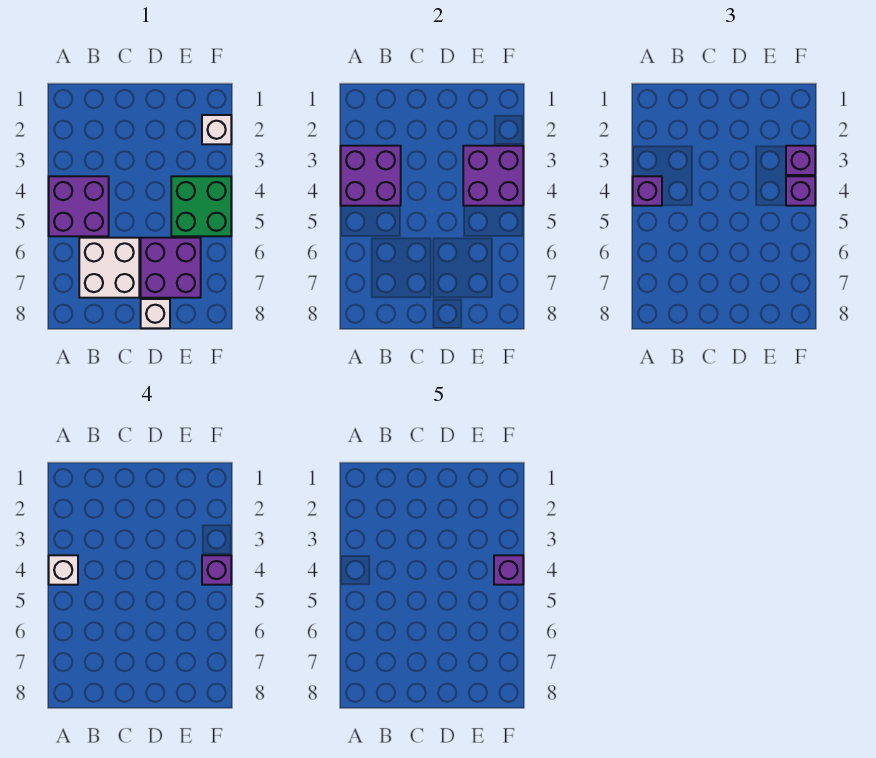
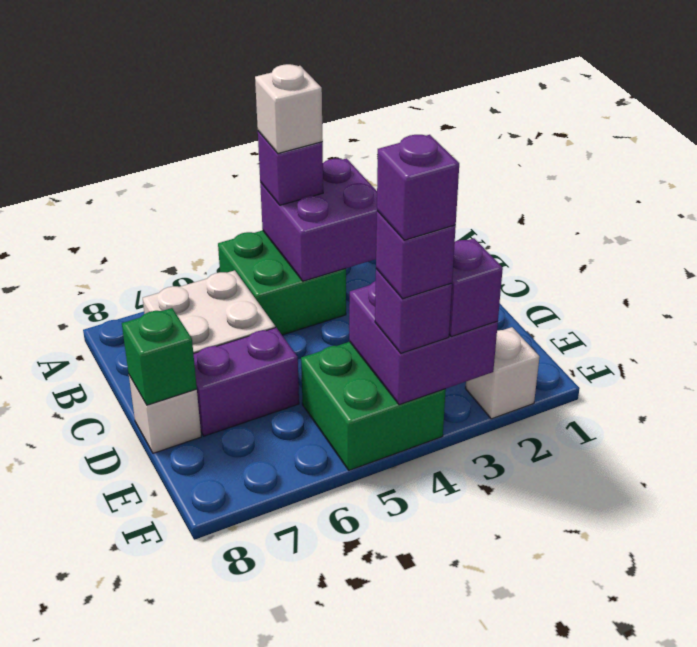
purple brick A4:B5 level 1 -> green brick A4:B5 level 1
purple brick D6:E7 level 1 -> purple brick D6:D7 level 1
none -> green brick D8 level 2

